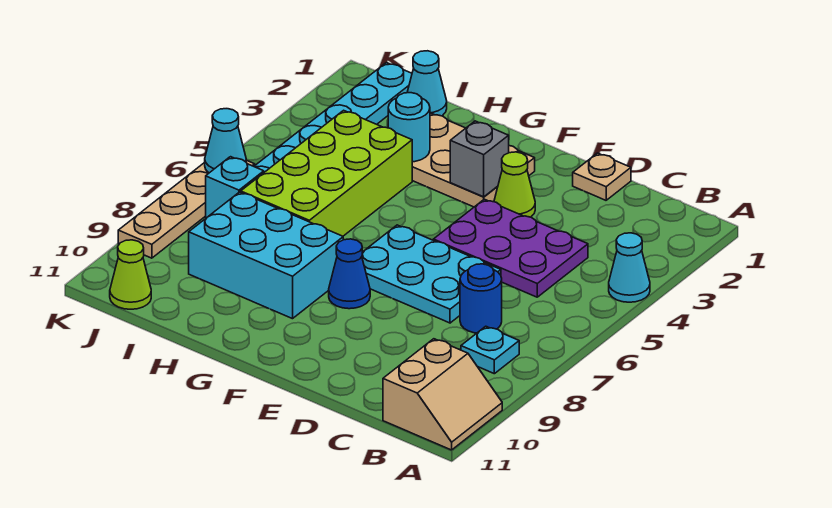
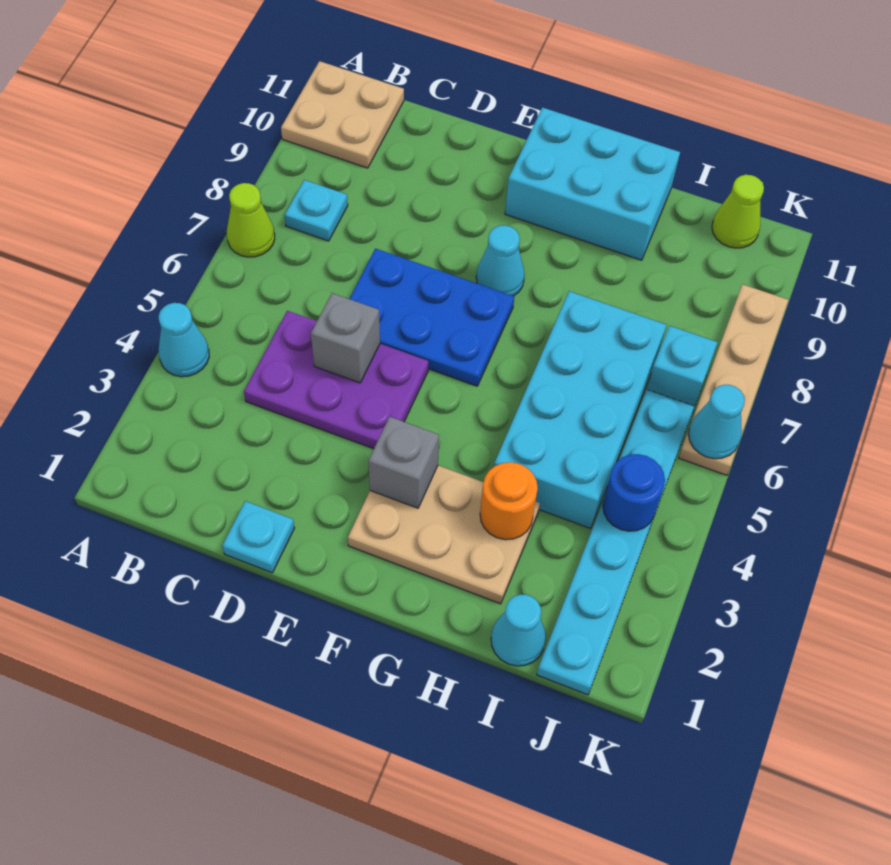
tan slope A10:B11 level 1 top B -> tan plate A10:B11 level 1
blue round brick C7 level 1 -> blue round brick J4 level 2
tan plate D1 level 1 -> cyan plate D1 level 1
none -> grey brick D5 level 2
cyan plate D6:F7 level 1 -> blue plate D6:F7 level 1
lime cone E3 level 1 -> lime cone A7 level 1
blue cone F8 level 1 -> cyan cone F8 level 1
cyan brick G8:I9 level 1 -> cyan brick F10:H11 level 1
cyan round brick H3 level 2 -> orange round brick H3 level 2
lime brick H4:I7 level 1 -> cyan brick H4:I7 level 1

